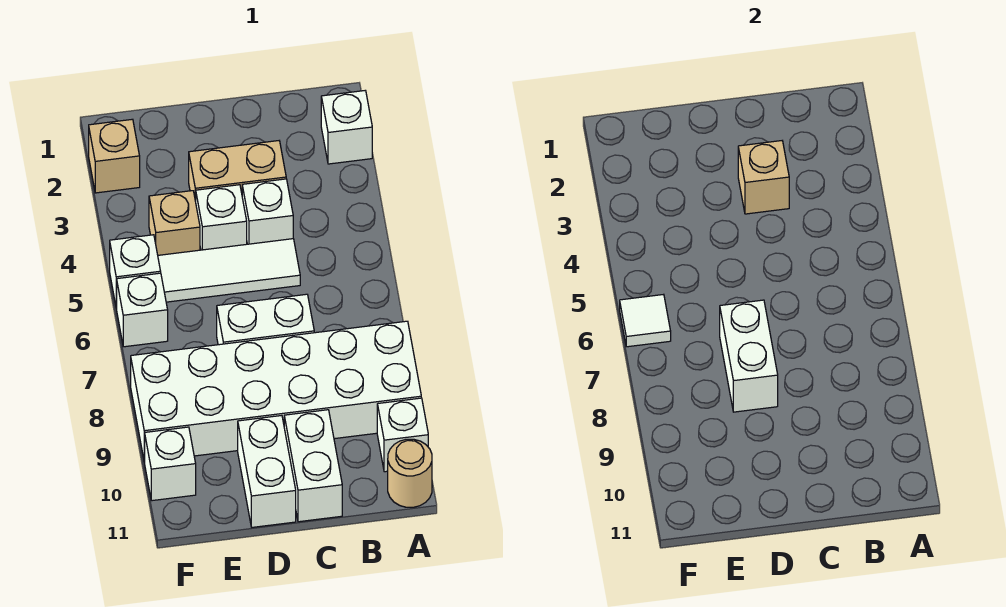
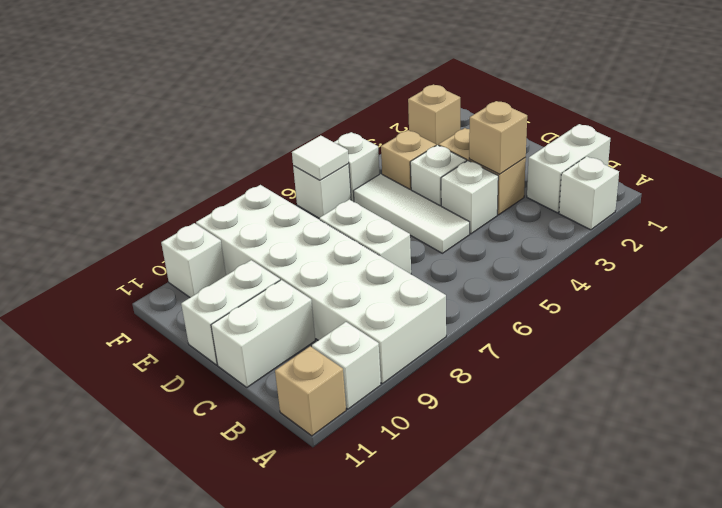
tan round brick A11 level 1 -> tan brick A11 level 1
white brick D7:D8 level 2 -> white brick B1:B2 level 1

